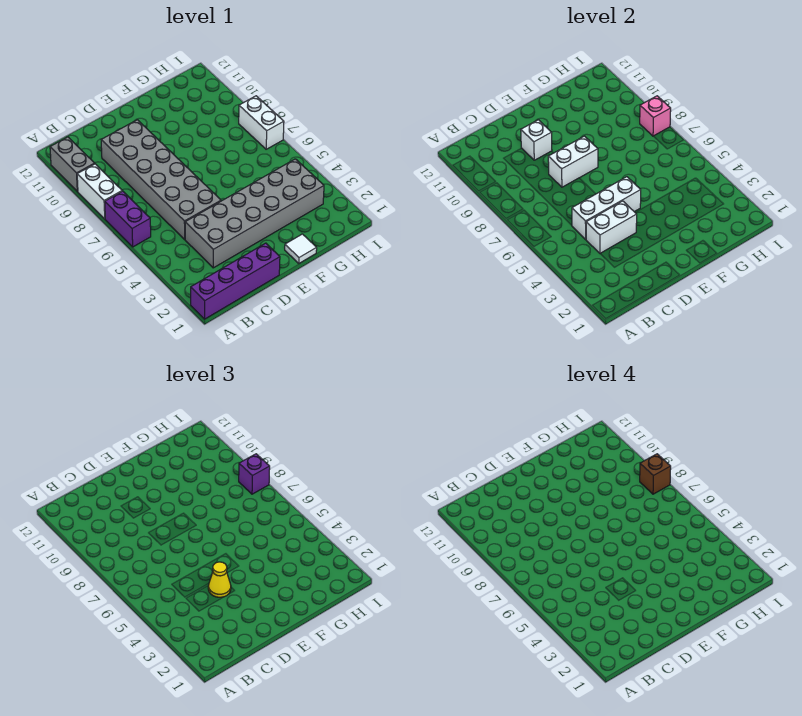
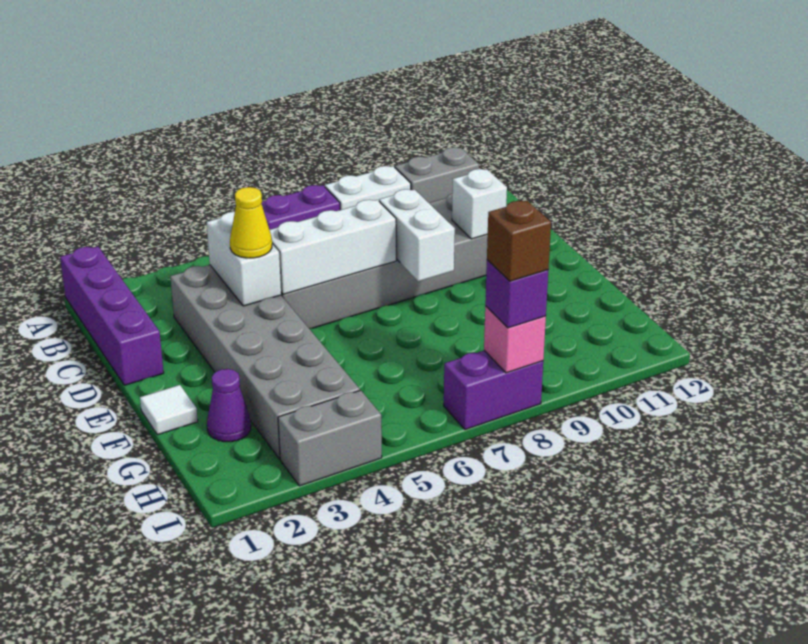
white brick C5:E5 level 2 -> white brick D5:D7 level 2
none -> purple cone G2 level 1
none -> grey brick I3:I4 level 1
white brick I7:I8 level 1 -> purple brick I7:I8 level 1

